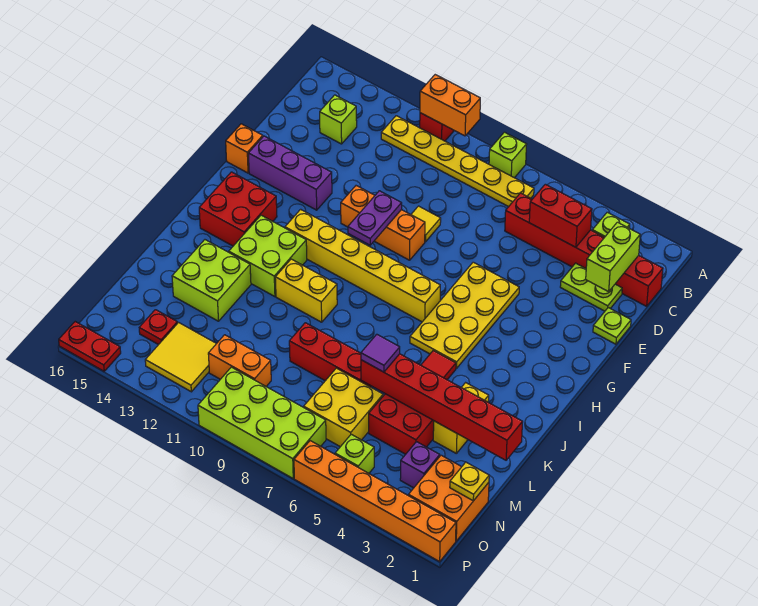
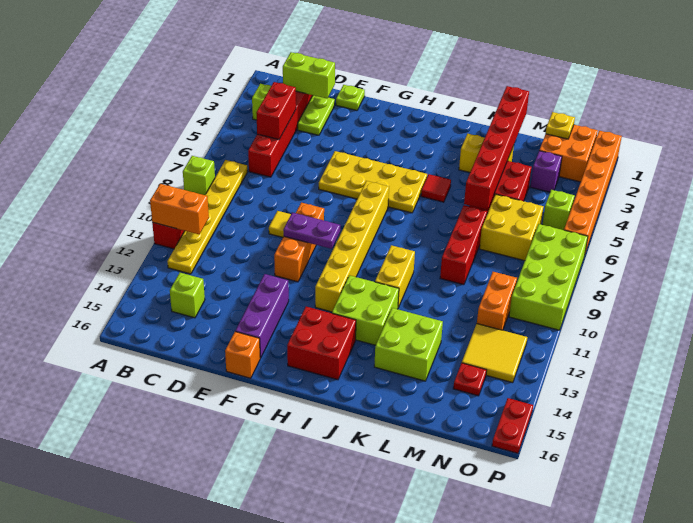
orange brick A10:A11 level 2 -> orange brick A11:B11 level 2
purple tile L6 level 3 -> none

